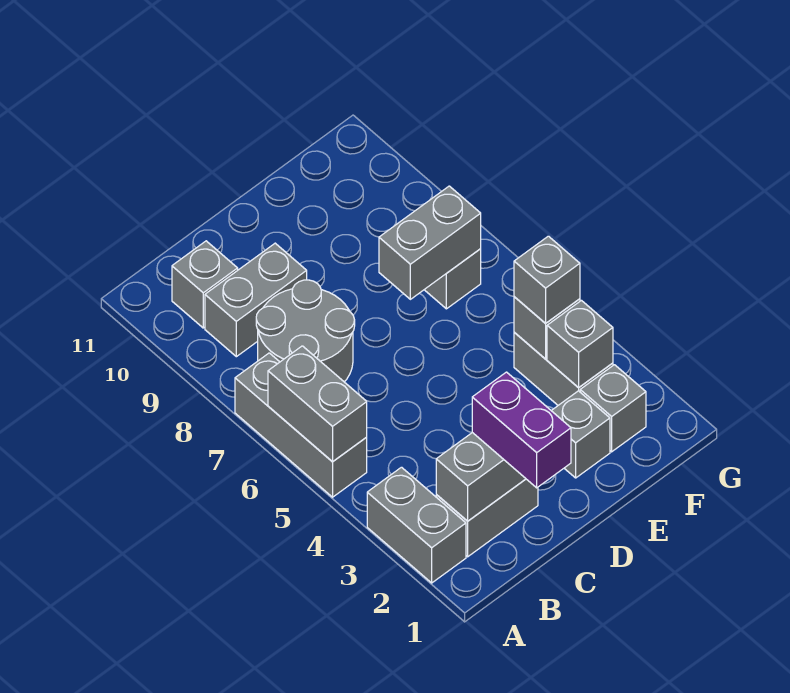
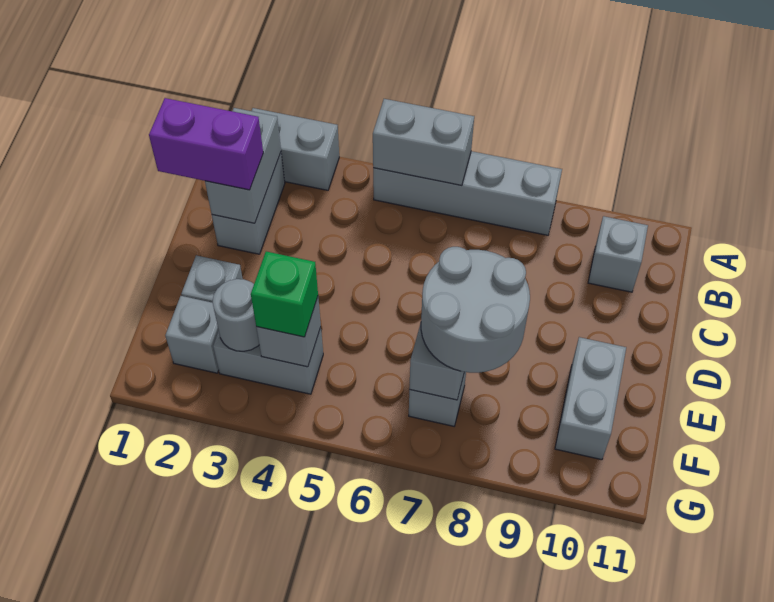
grey brick A5:A7 level 1 -> grey brick A5:A8 level 1
grey round brick B7:C8 level 1 -> grey round brick E7:F8 level 3
grey brick B9:C9 level 1 -> grey brick E10:F10 level 1
grey brick F3 level 2 -> grey round brick F3 level 2
grey brick F4 level 3 -> green brick F4 level 3

